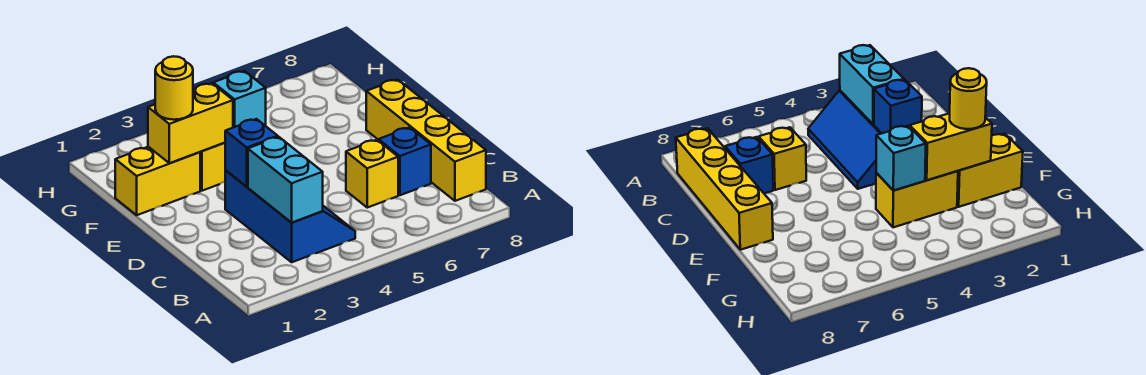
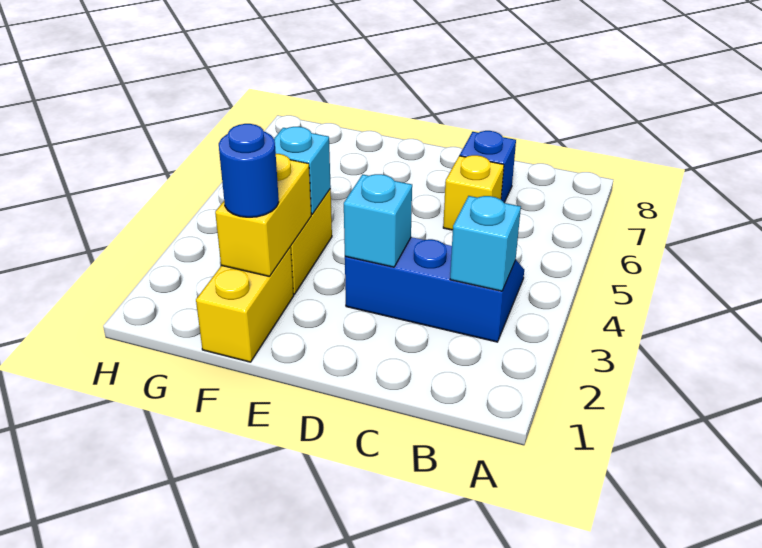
cyan brick B3:C3 level 2 -> cyan brick B3 level 2
yellow brick B8:E8 level 1 -> none
blue brick D3 level 2 -> cyan brick D3 level 2
yellow round brick F2 level 3 -> blue round brick F2 level 3

